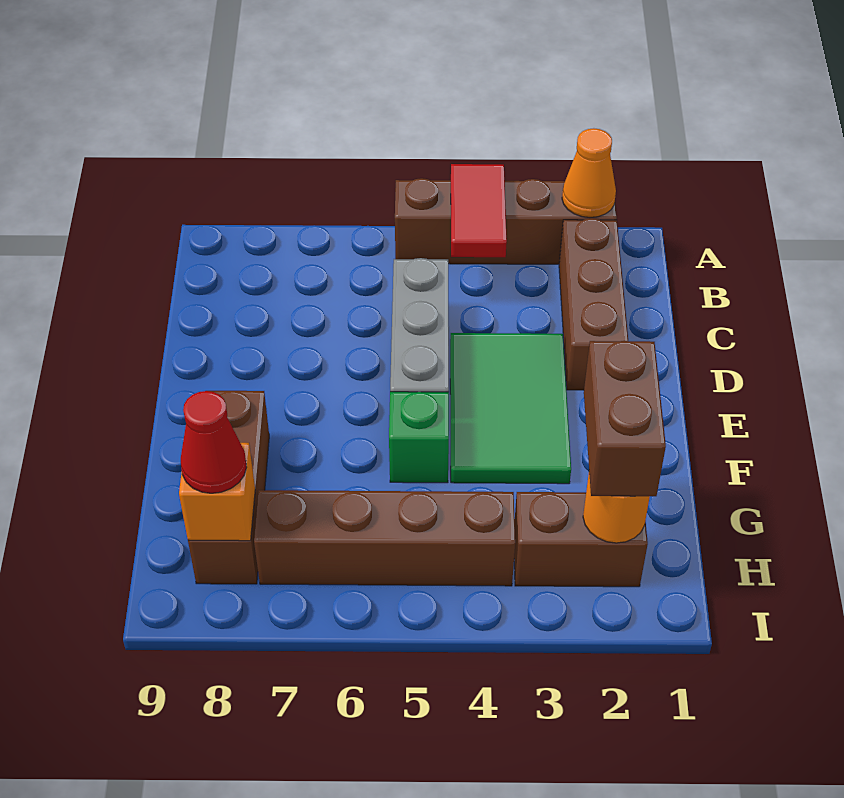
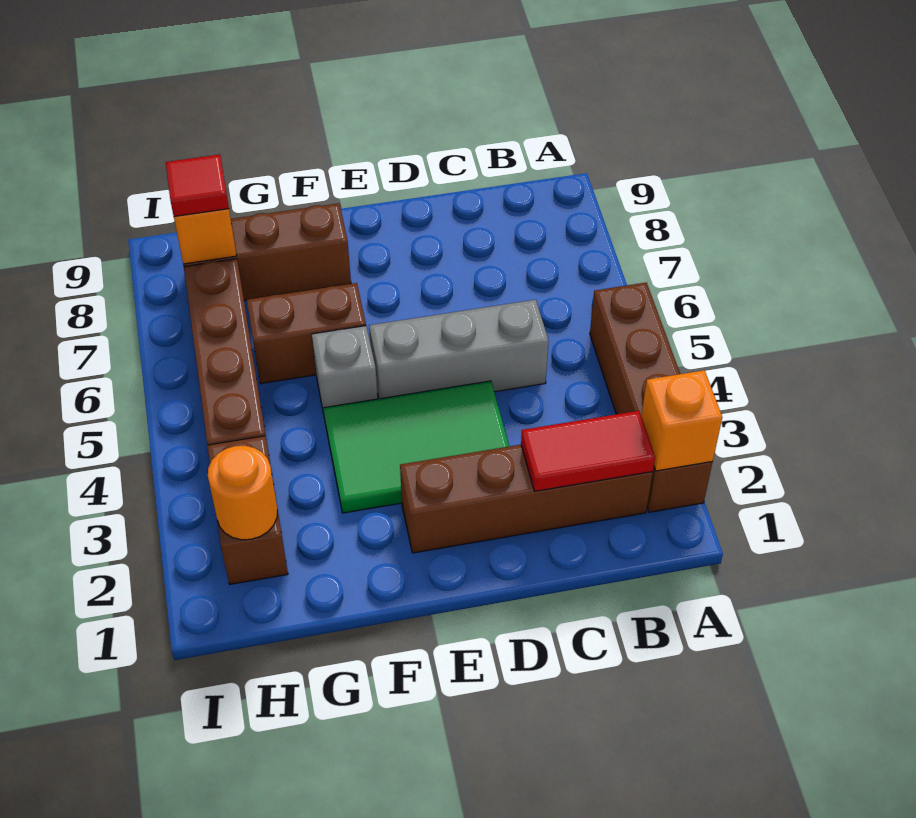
orange cone A2 level 2 -> orange brick A2 level 2
red tile A4:B4 level 2 -> red tile B2:C2 level 2
brown brick B2:D2 level 1 -> brown brick B2:E2 level 1
green brick F5 level 1 -> grey brick F5 level 1
brown brick G2:H2 level 3 -> brown brick F6:G6 level 1
red cone H8 level 3 -> red tile H8 level 3

